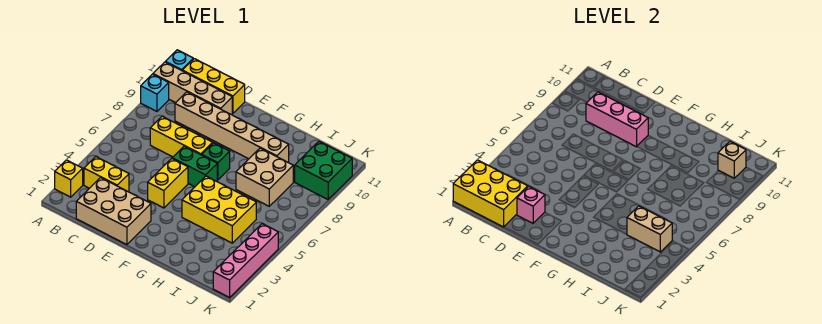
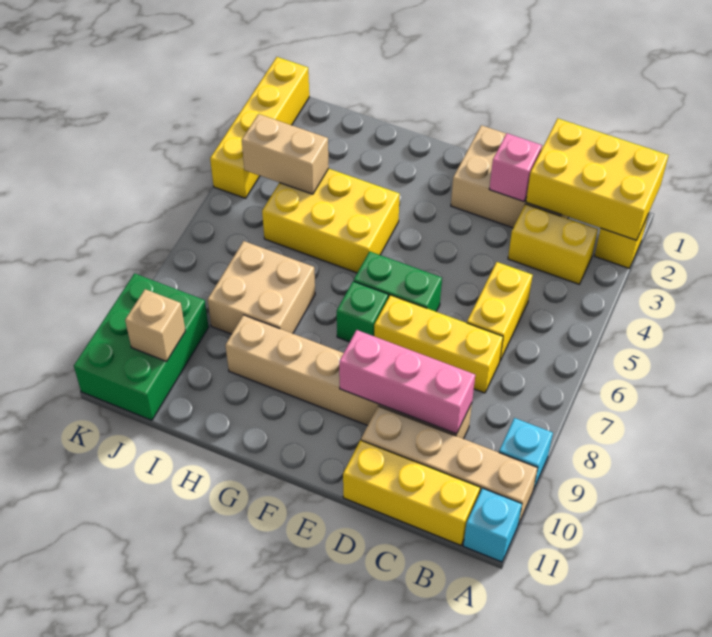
yellow brick E4:E5 level 1 -> yellow brick C5:C6 level 1
green brick J9:K10 level 1 -> green brick J9:K11 level 1
pink brick K1:K4 level 1 -> yellow brick K1:K4 level 1

